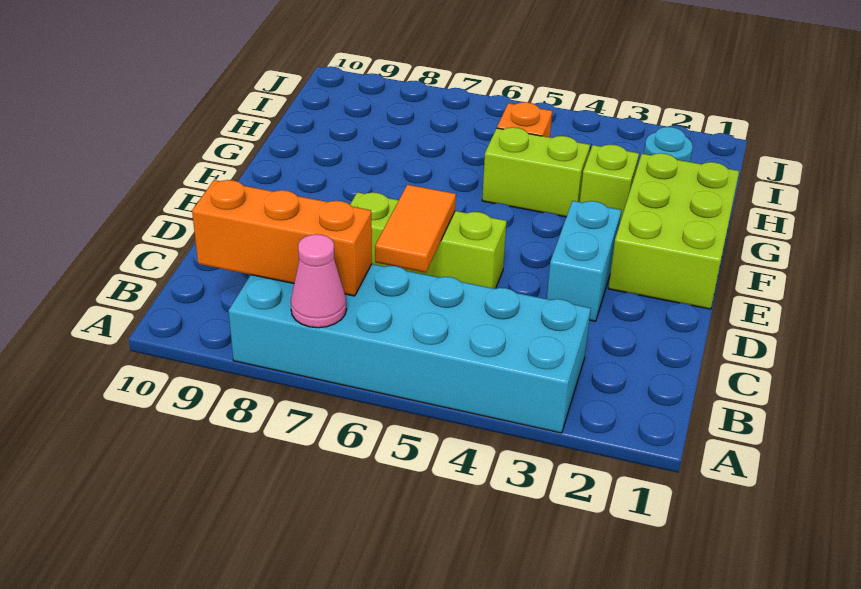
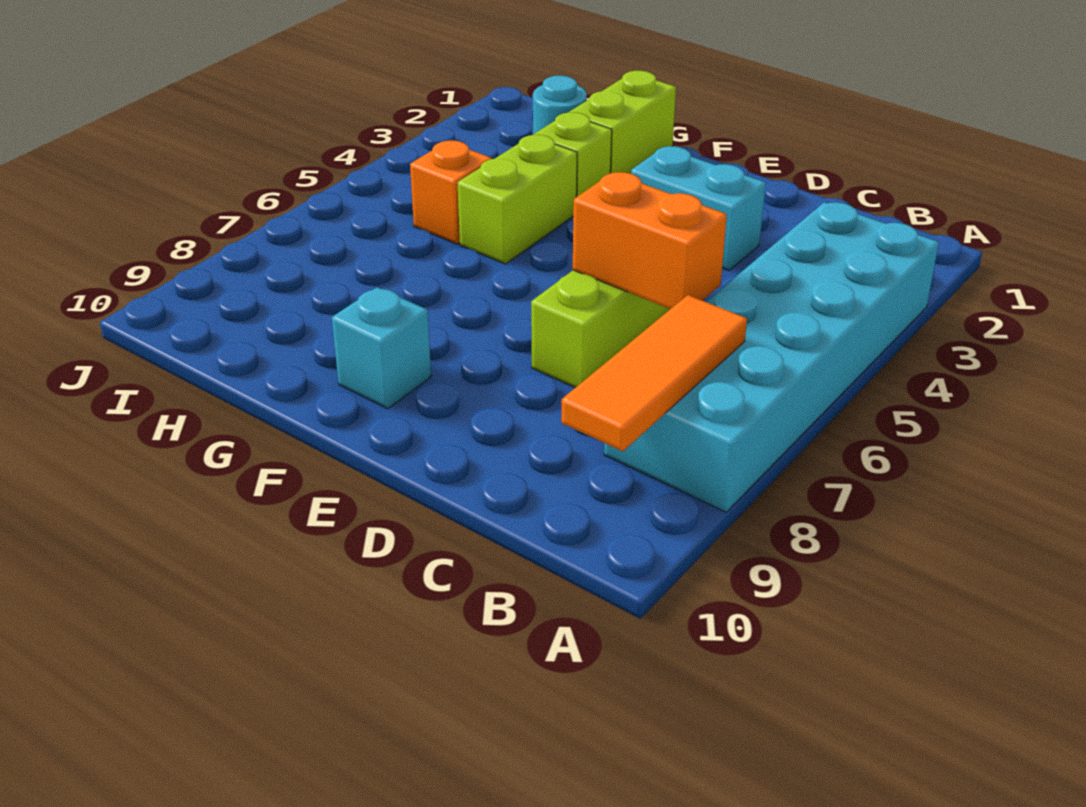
pink cone A7 level 2 -> none
orange brick B7:B9 level 2 -> orange tile B7:B9 level 2
orange tile C6:D6 level 2 -> orange brick C6:D6 level 2
lime brick E1:G2 level 1 -> lime brick G1:G2 level 1
none -> cyan brick F9 level 1

